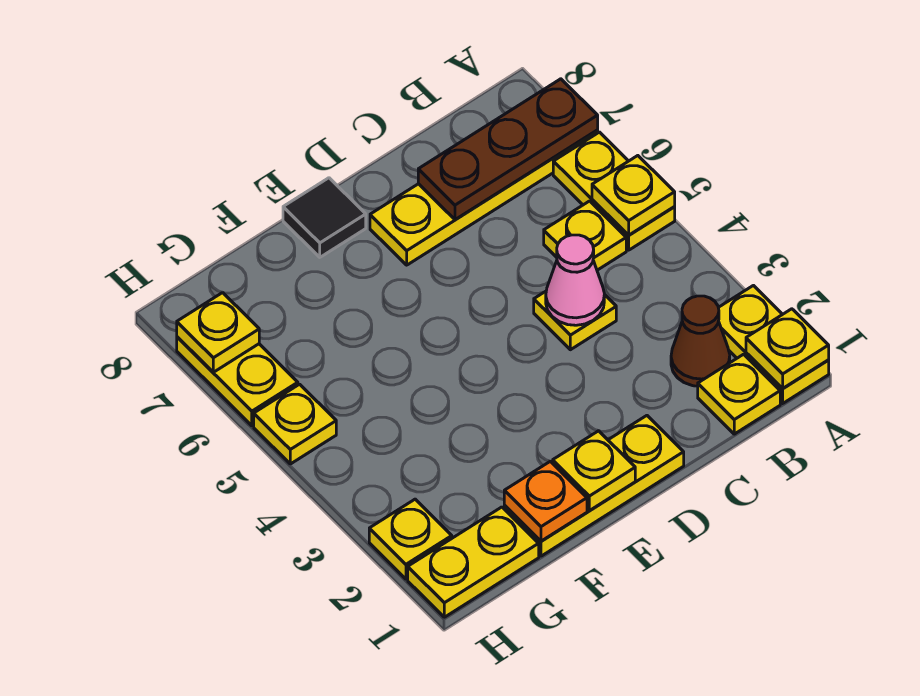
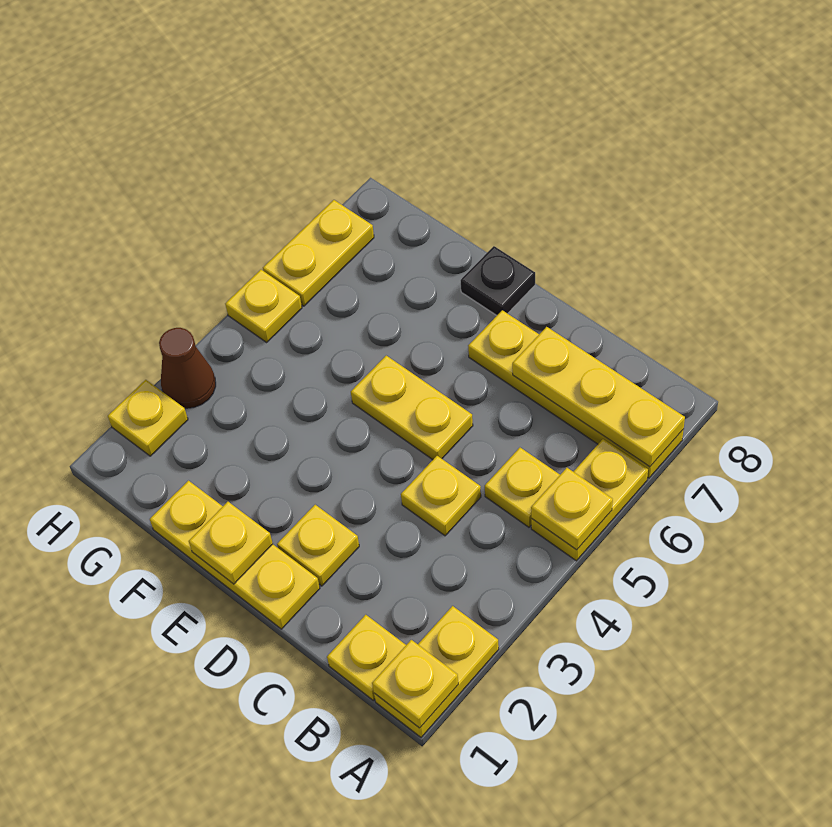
brown plate A7:C7 level 2 -> yellow plate A7:C7 level 2
brown cone B2 level 1 -> brown cone H3 level 1
pink cone C4 level 2 -> none
black tile E8 level 1 -> black plate E8 level 1
orange plate F1 level 2 -> none
yellow plate G1:H1 level 1 -> yellow plate D5:E5 level 1
yellow plate H7 level 2 -> yellow plate D2 level 1

